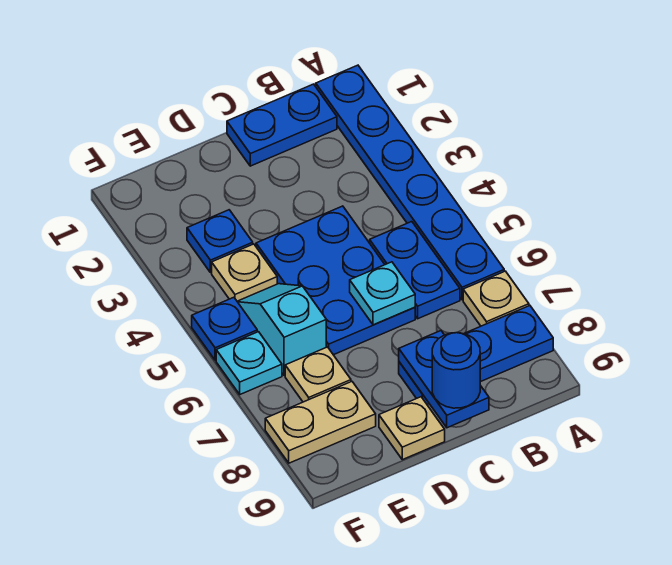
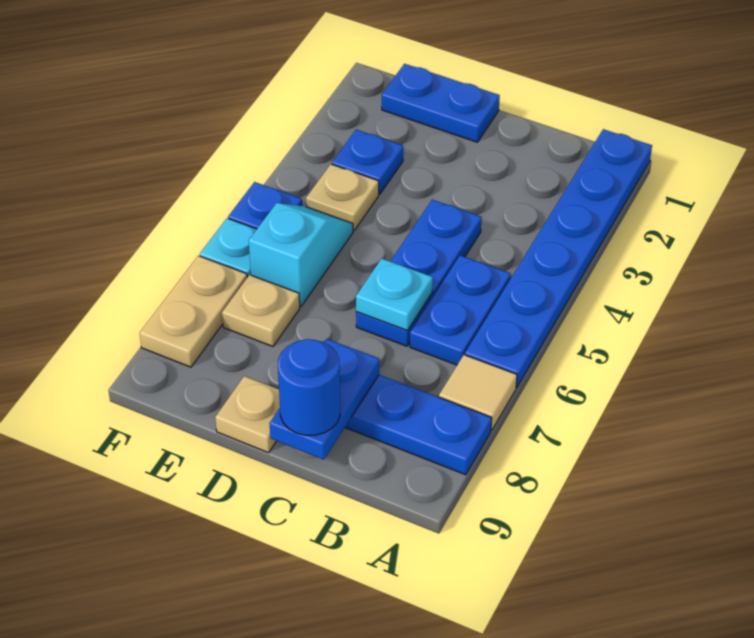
tan plate A7 level 1 -> tan tile A7 level 1
blue plate B1:C1 level 1 -> blue plate D1:E1 level 1
blue plate C4:D6 level 1 -> blue plate C4:C6 level 1
tan plate E8:F8 level 1 -> tan plate F7:F8 level 1

